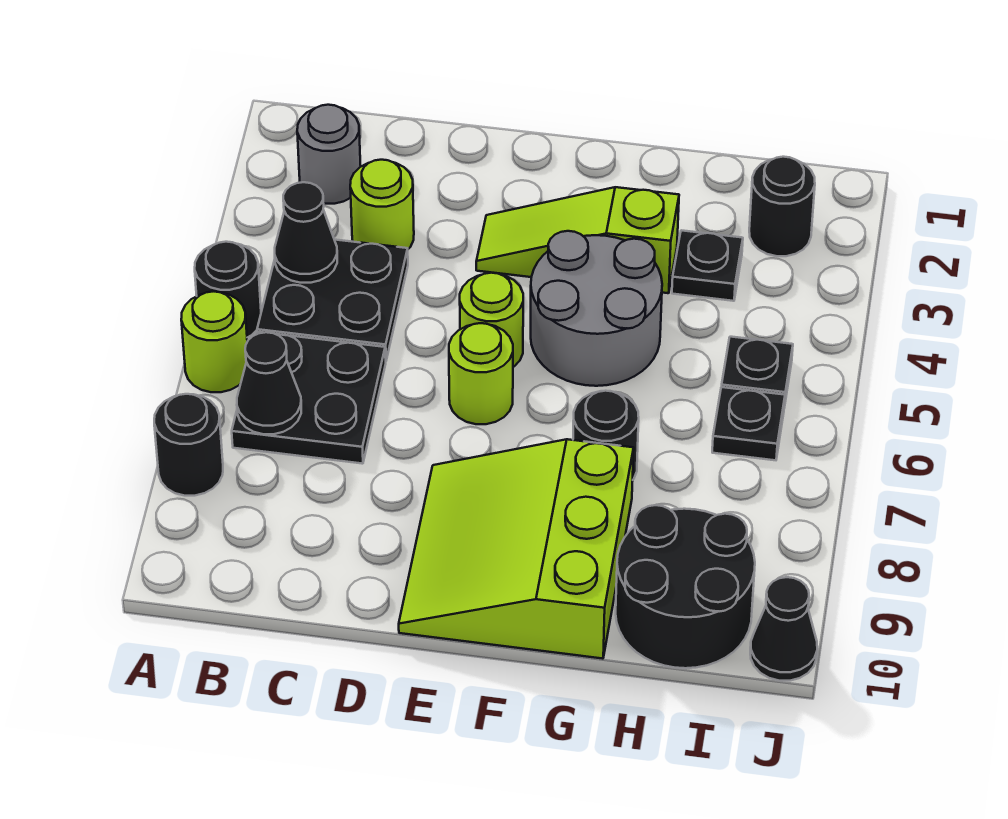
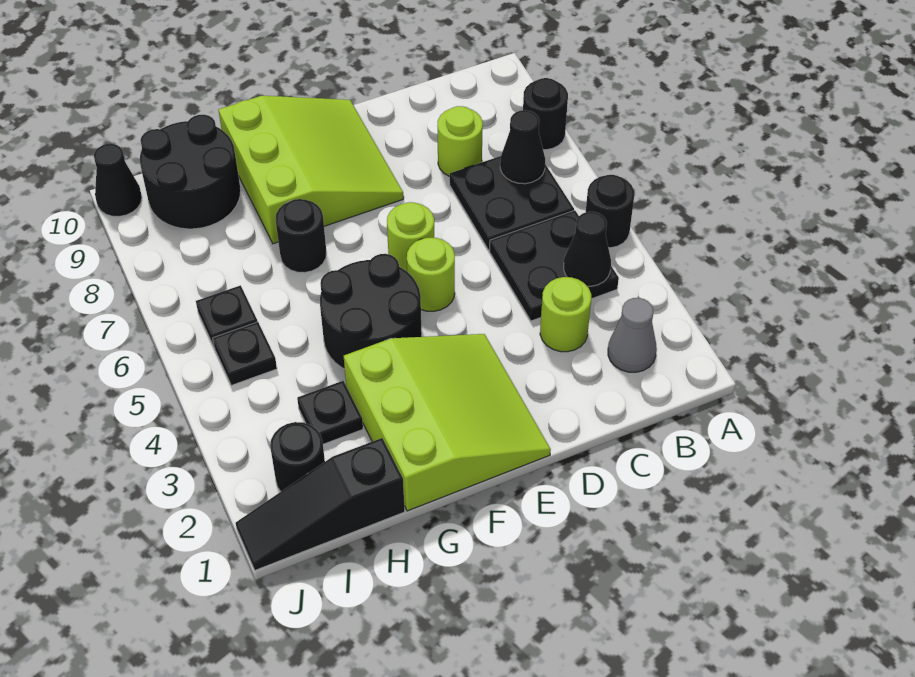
lime round brick A6 level 1 -> lime round brick C8 level 1
grey round brick B2 level 1 -> grey cone B2 level 1
lime slope E3:G3 level 1 top G -> lime slope E1:G3 level 1 top G
grey round brick F4:G5 level 1 -> black round brick F4:G5 level 1
none -> black slope H1:J1 level 1 top H

